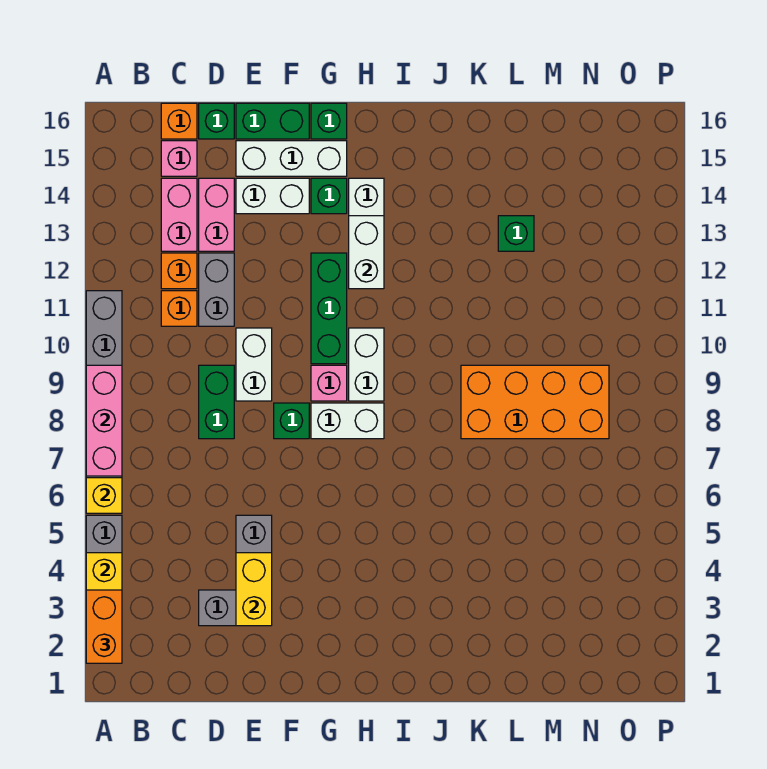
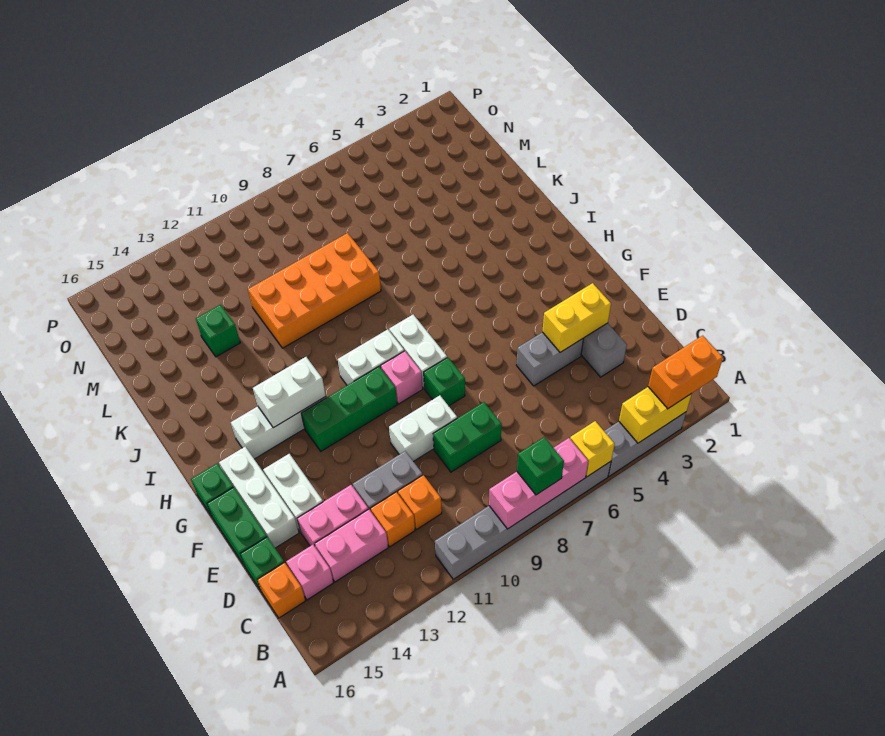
green brick G14 level 1 -> green brick A8 level 3
orange brick K8:N9 level 1 -> orange brick K8:L11 level 1

